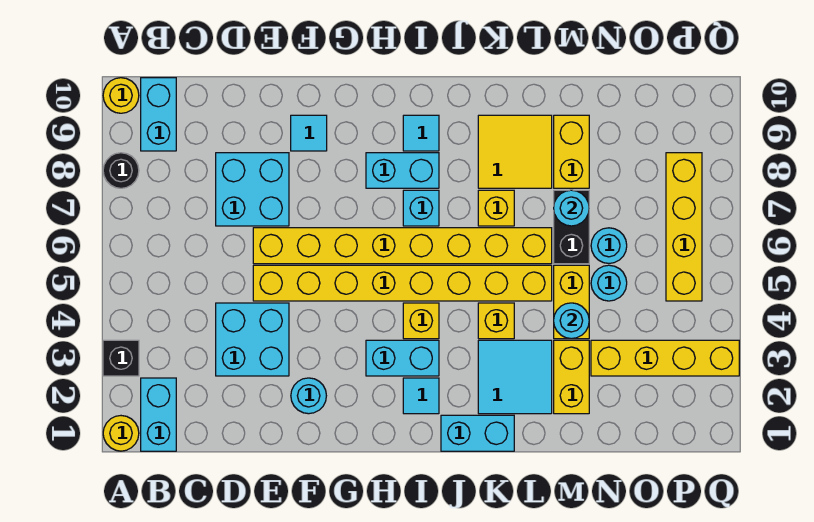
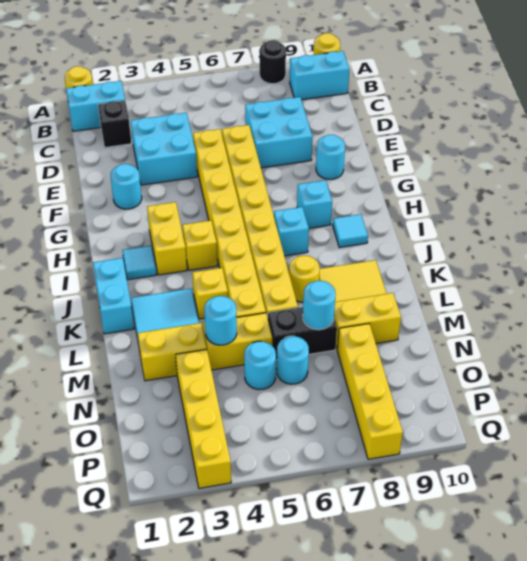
black brick A3 level 1 -> black brick C2 level 1
cyan tile F9 level 1 -> cyan round brick F9 level 1
cyan brick H3:I3 level 1 -> yellow brick H3:I3 level 1
cyan brick H8:I8 level 1 -> cyan brick H8 level 1
yellow brick K7 level 1 -> yellow round brick K7 level 1
yellow brick P5:P8 level 1 -> yellow brick N8:Q8 level 1

